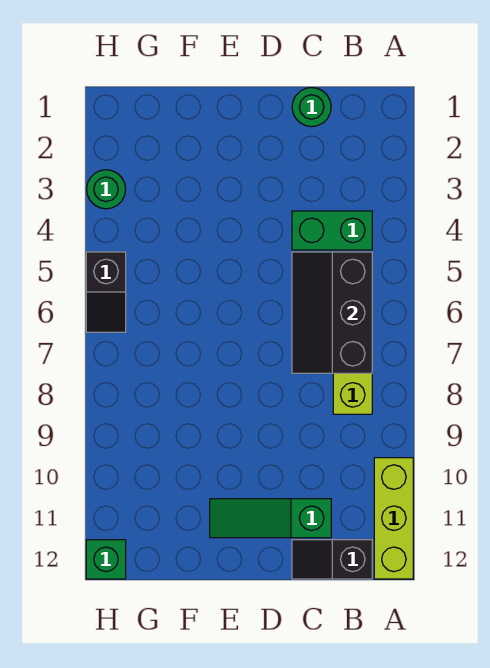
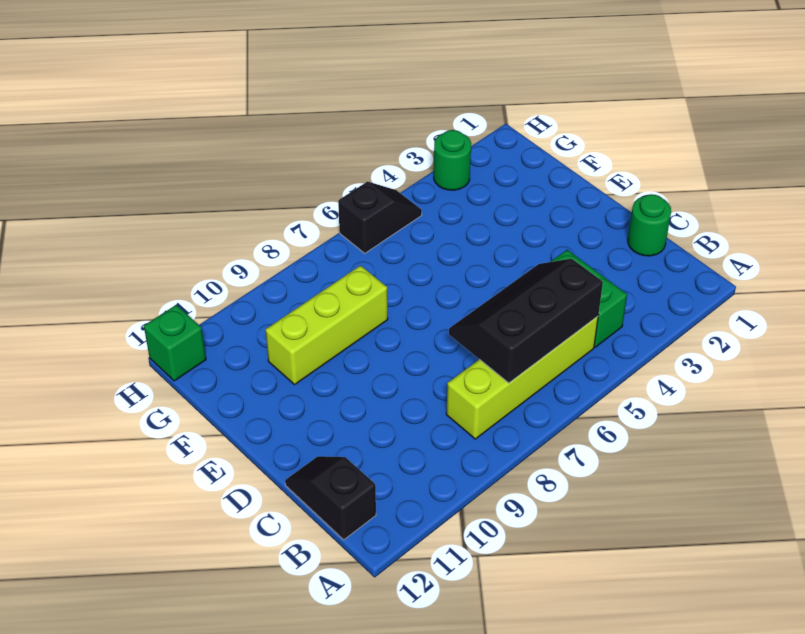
lime brick A10:A12 level 1 -> lime brick F8:F10 level 1
green slope C11:E11 level 1 top C -> none
black slope H5:H6 level 1 top 5 -> black slope H5:H6 level 1 top 6

